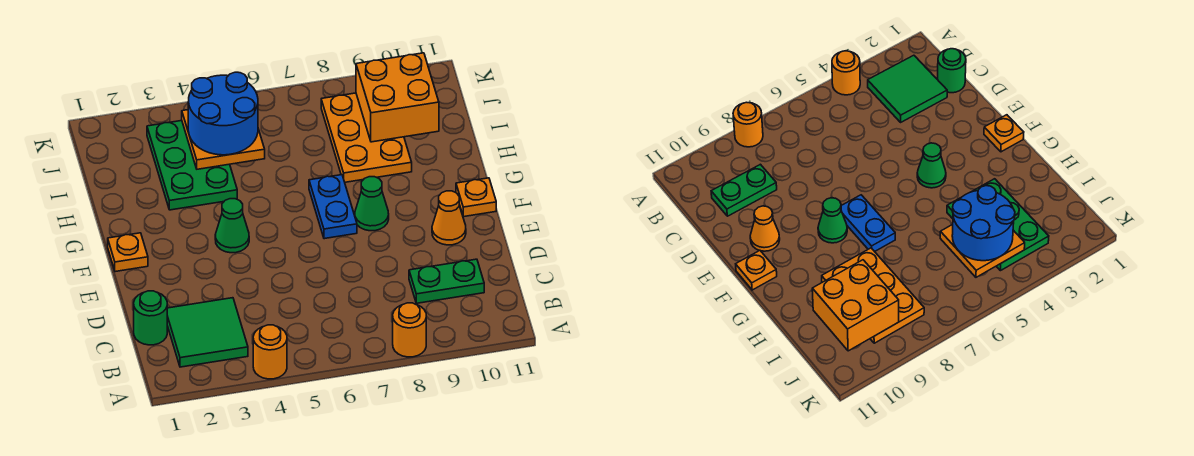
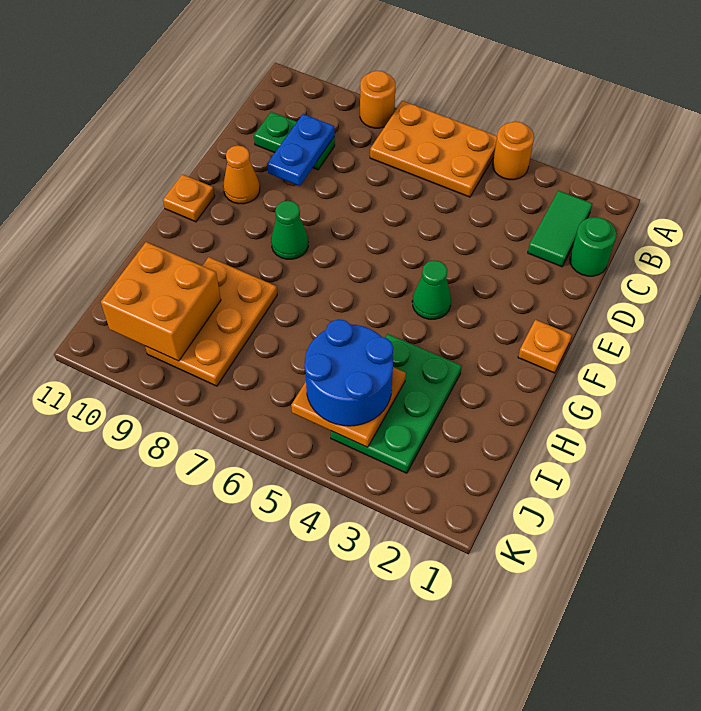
none -> orange plate A5:B7 level 1
green tile B2:C3 level 1 -> green tile B2:C2 level 1
blue plate F7:G7 level 1 -> blue plate C9:D9 level 2

